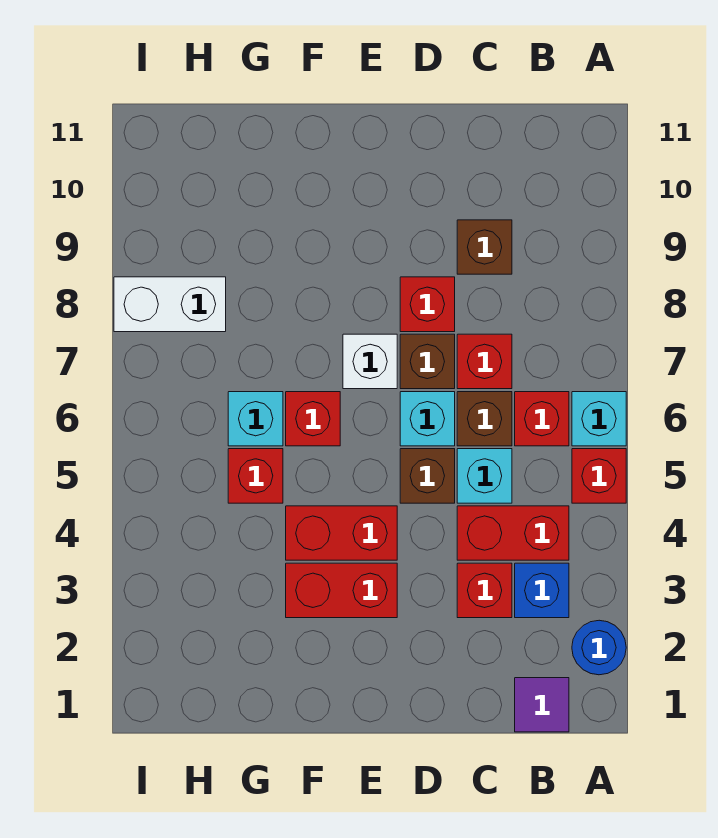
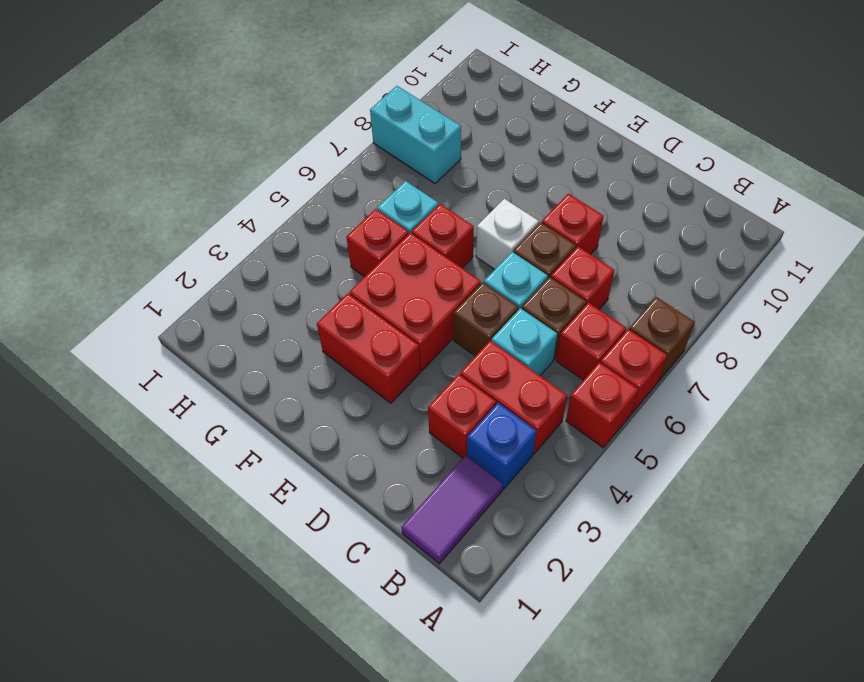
blue round brick A2 level 1 -> none
cyan brick A6 level 1 -> red brick A6 level 1
purple tile B1 level 1 -> purple tile B1:B2 level 1
brown brick C9 level 1 -> brown brick A7 level 1
red brick E4:F4 level 1 -> red brick E4:F5 level 1
white brick H8:I8 level 1 -> cyan brick H8:I8 level 1

